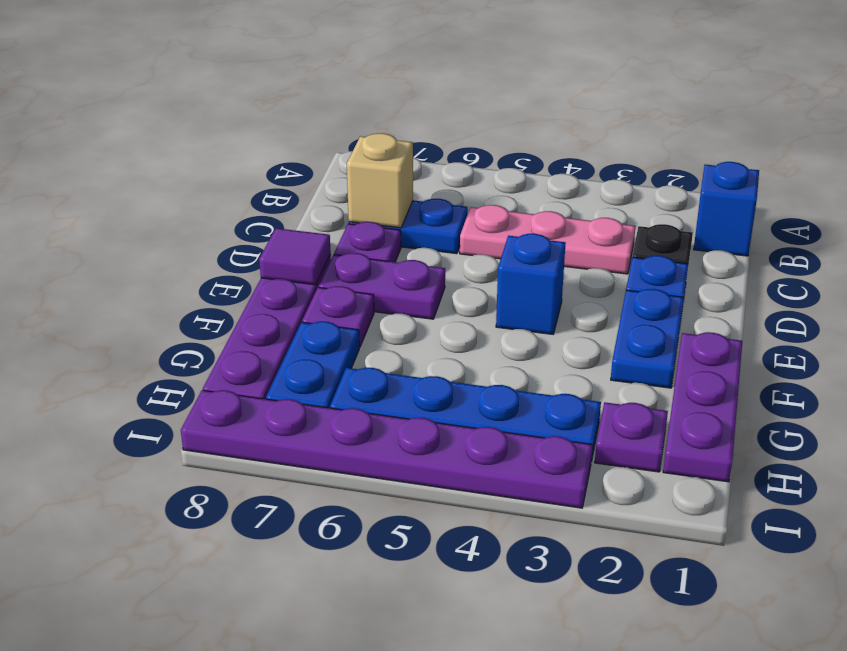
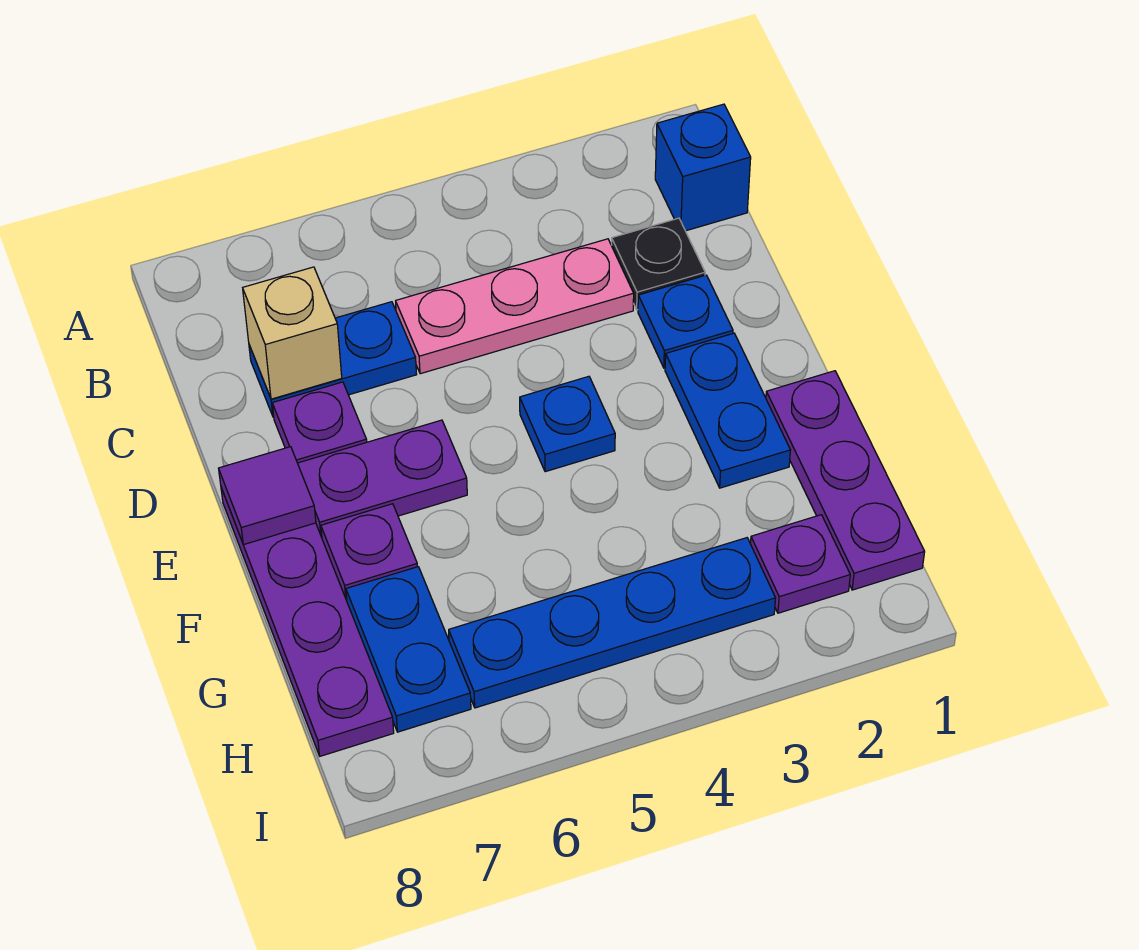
blue brick E4 level 1 -> blue plate E4 level 1
purple plate I3:I8 level 1 -> none

